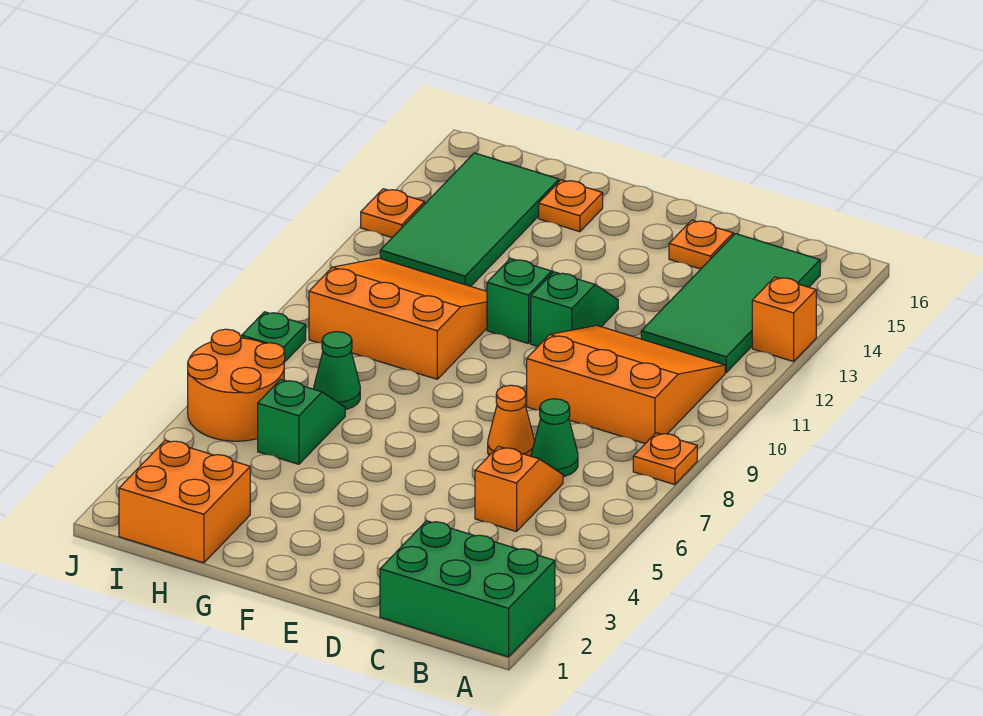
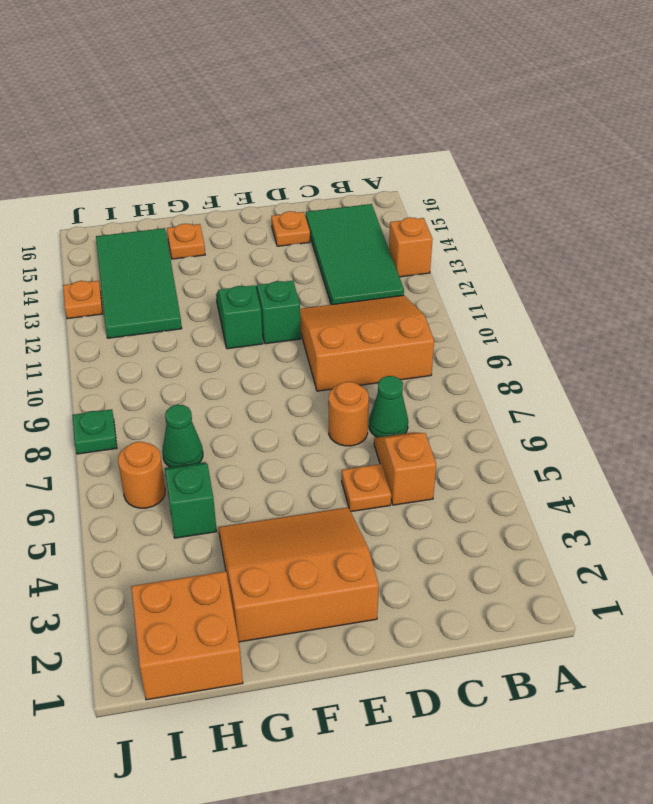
green brick A1:C2 level 1 -> none
orange plate A8 level 1 -> orange plate D5 level 1
orange cone D7 level 1 -> orange round brick D7 level 1
orange slope G9:I11 level 1 top 9 -> orange slope E2:G4 level 1 top 2
orange round brick I5:J6 level 1 -> orange round brick I6 level 1

